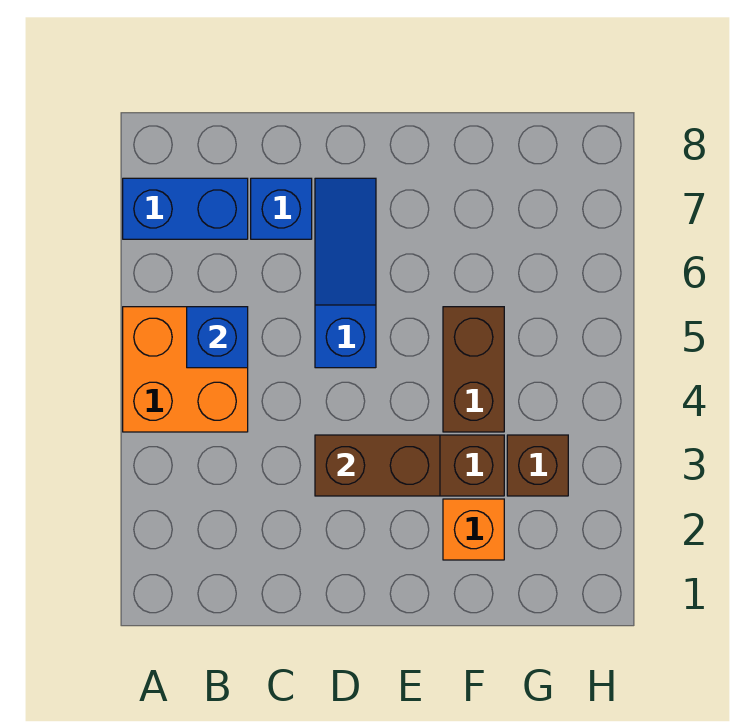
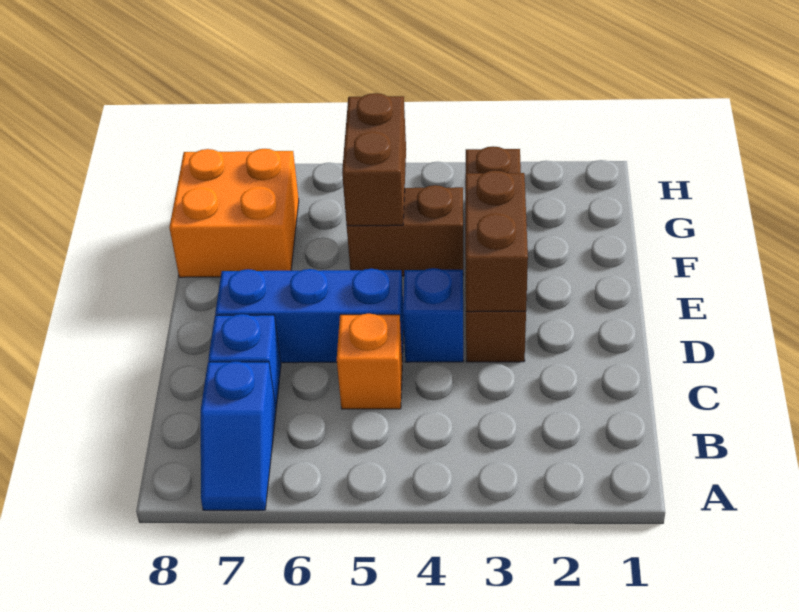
orange brick A4:B5 level 1 -> orange brick F7:G8 level 1
blue brick A7:B7 level 1 -> blue slope A7:B7 level 1 top B
blue brick B5 level 2 -> blue brick D4 level 1
blue slope D5:D7 level 1 top 5 -> blue brick D5:D7 level 1
orange brick F2 level 1 -> orange brick C5 level 1
none -> brown brick F5:G5 level 2

